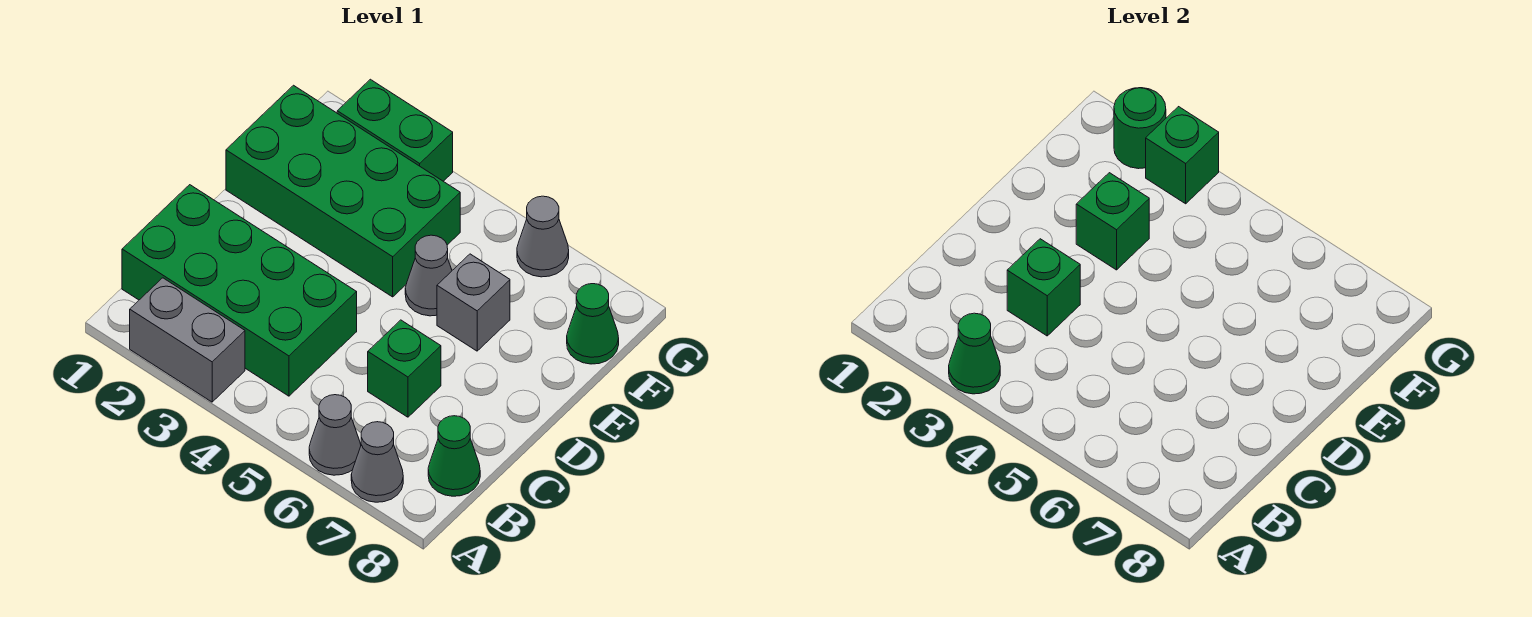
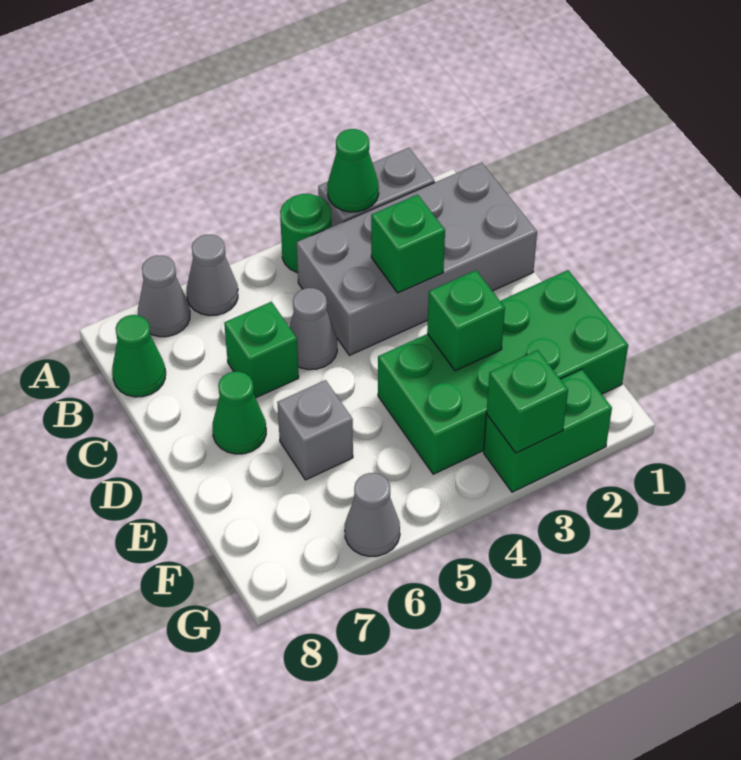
green brick B1:C4 level 1 -> grey brick B1:C4 level 1
grey cone E5 level 1 -> grey cone C5 level 1
green cone F8 level 1 -> green cone D7 level 1
green round brick G2 level 2 -> green round brick A4 level 1

